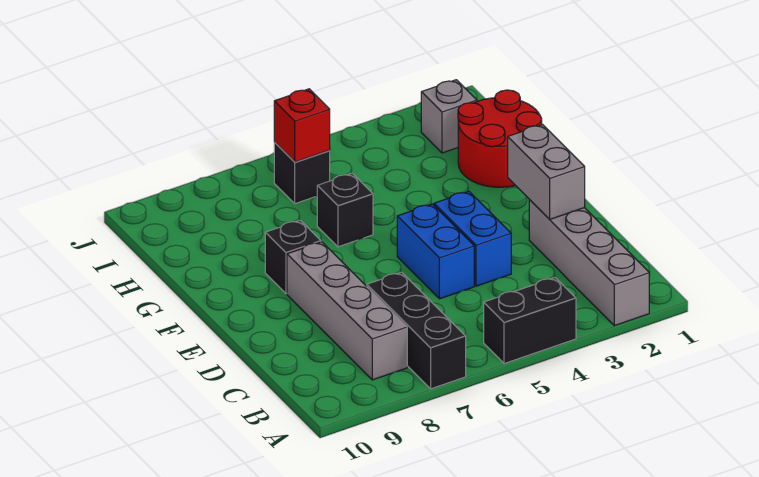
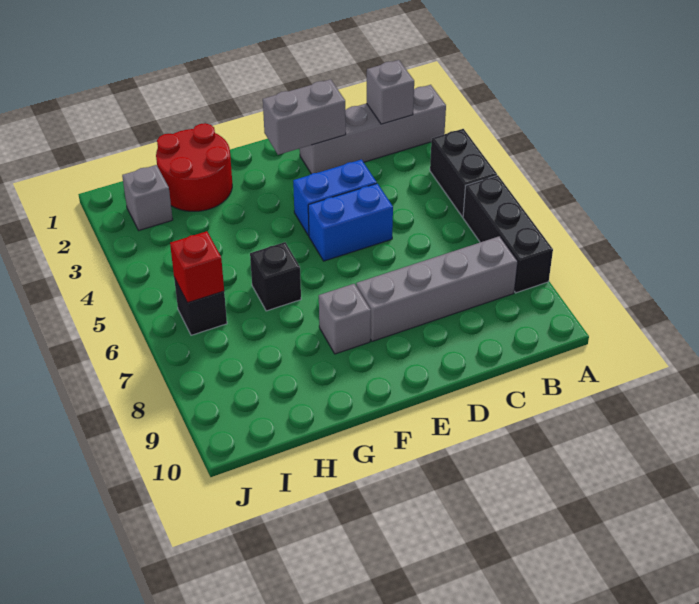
black brick A7:C7 level 1 -> black brick A6:A8 level 1
none -> grey brick B2 level 2
black brick F8 level 1 -> grey brick F8 level 1

